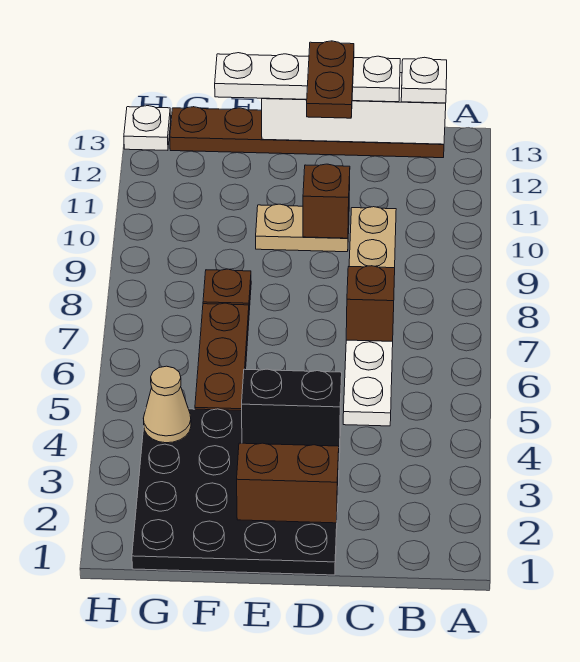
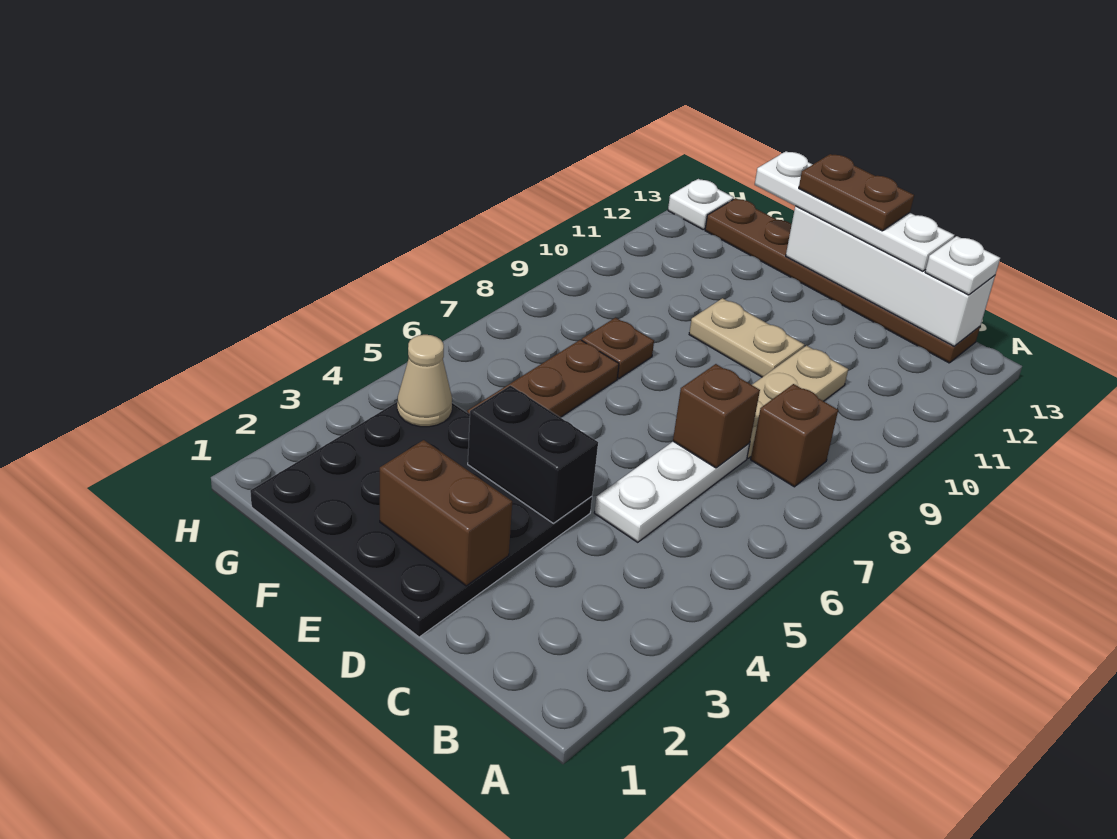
brown brick D10 level 2 -> brown brick B8 level 1
brown plate D12:D13 level 4 -> brown plate D13:E13 level 4

